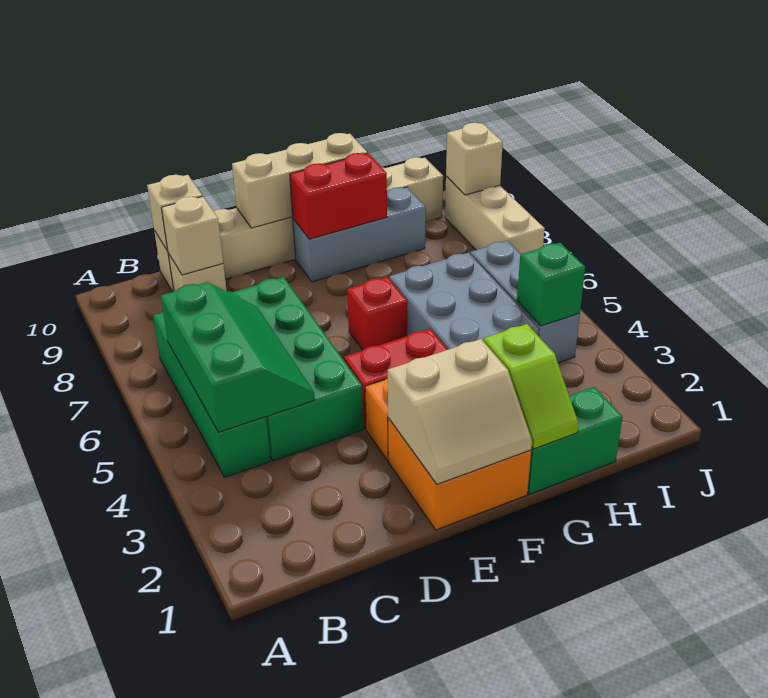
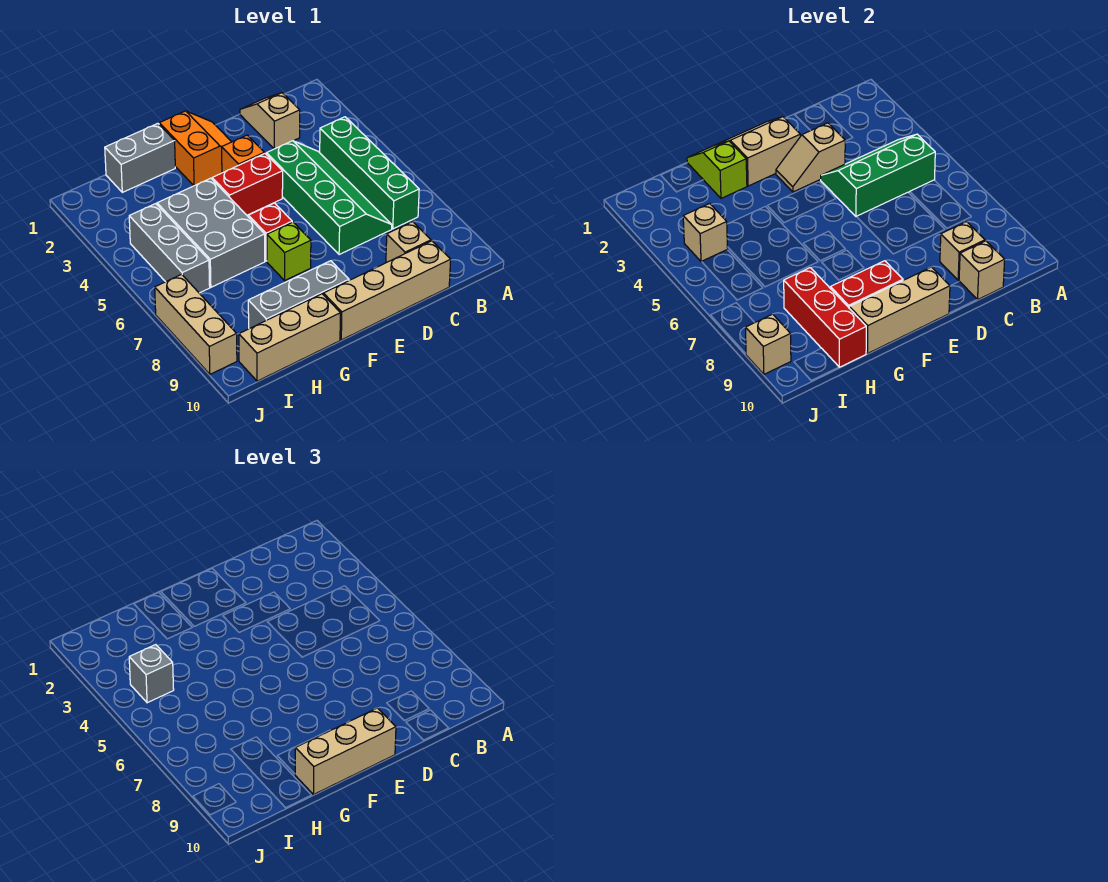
green slope B4:C6 level 2 top B -> green slope B4:D5 level 2 top 5
none -> tan slope C1:C2 level 1 top 2
green brick C4:D7 level 1 -> green slope C4:D7 level 1 top D
none -> tan slope D3:E3 level 2 top D
orange brick E1:F2 level 1 -> orange slope E1:F2 level 1 top F
none -> tan brick E10:G10 level 3
none -> lime brick F7 level 1
green brick G1:H1 level 1 -> grey brick G1:H1 level 1
none -> red brick H8:H10 level 2
green brick I4 level 2 -> tan brick I4 level 2
none -> grey brick I4 level 3

